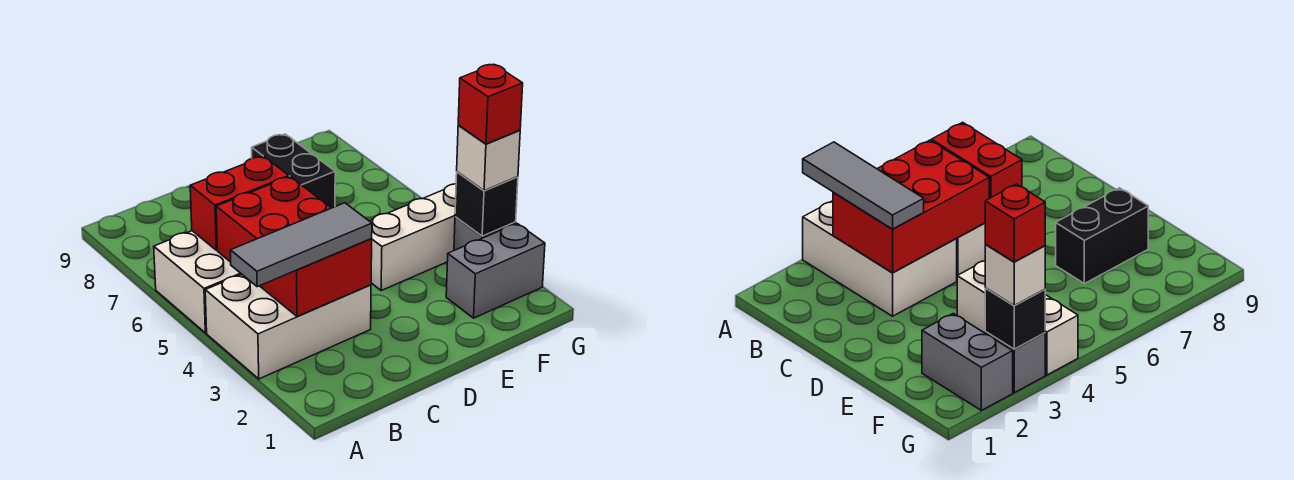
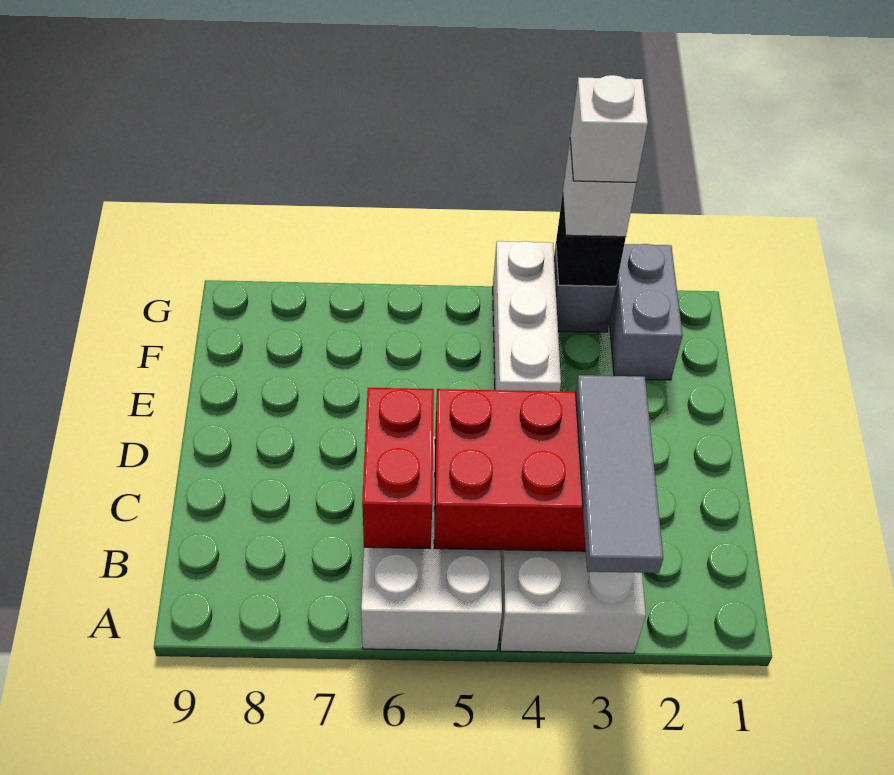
black brick E7:E8 level 1 -> none
red brick G3 level 4 -> white brick G3 level 4

